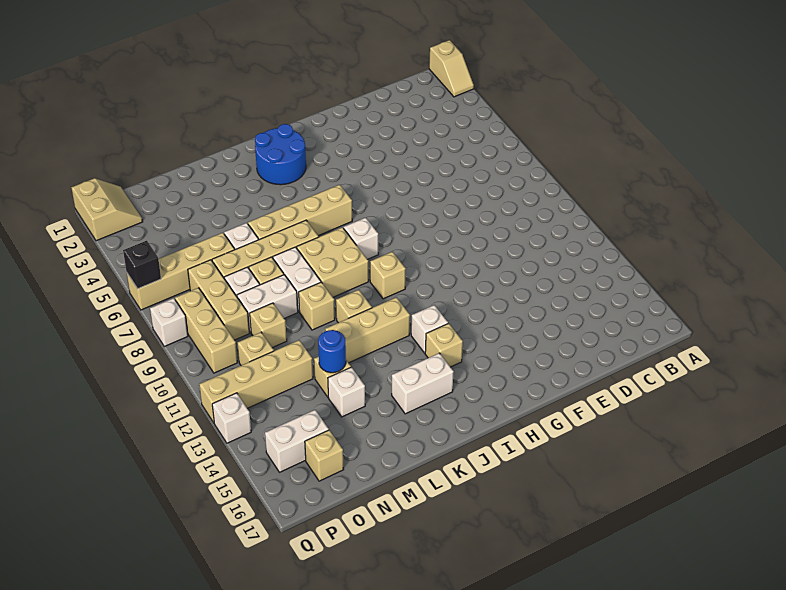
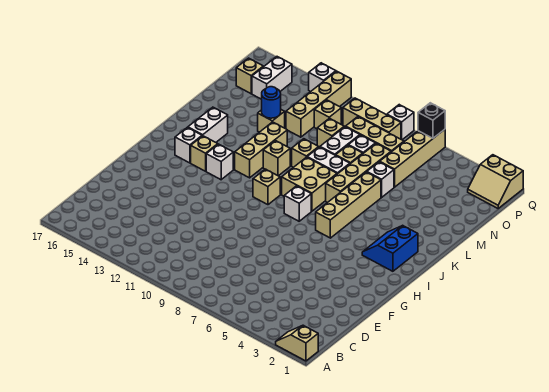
blue round brick I2:J3 level 1 -> blue slope I2:J3 level 1 top 2
white brick M14 level 1 -> white brick I15 level 1

